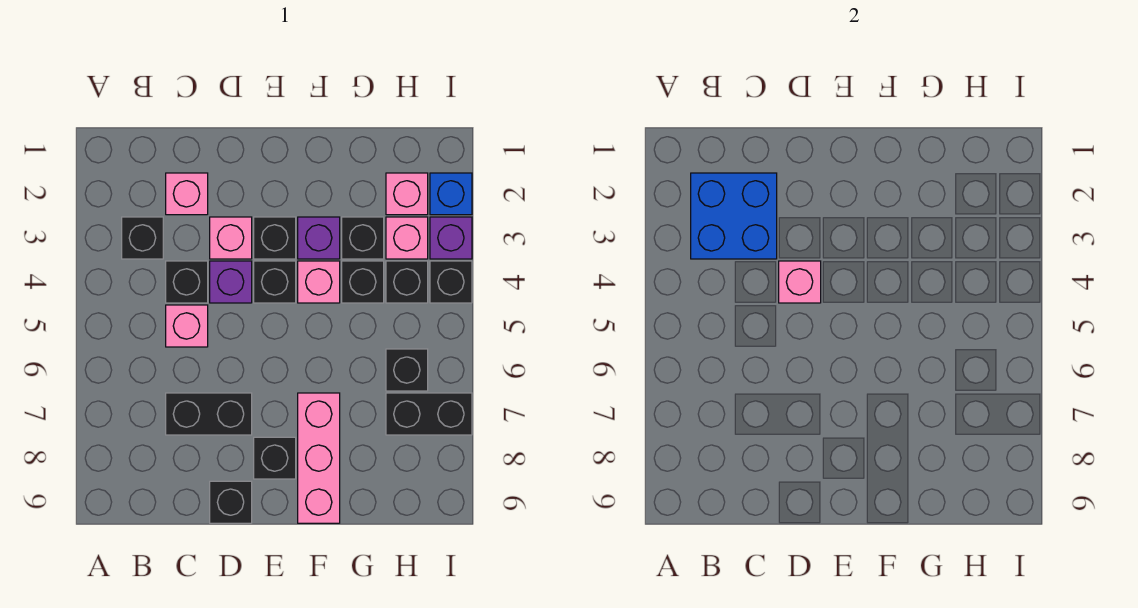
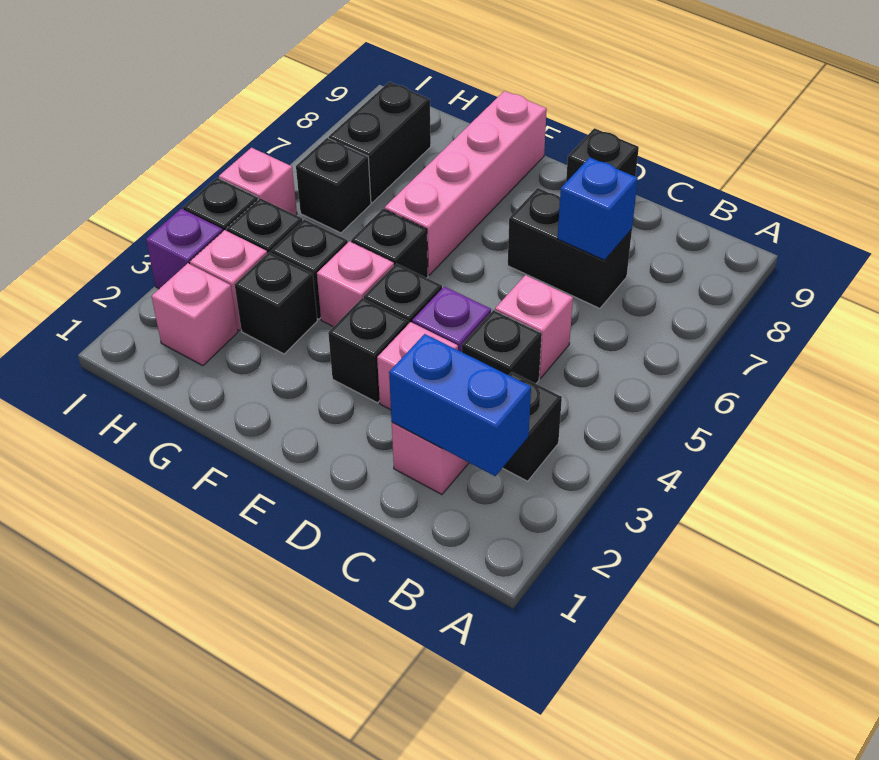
blue brick B2:C3 level 2 -> blue brick B2:C2 level 2
pink brick D4 level 2 -> pink brick I5 level 1
black brick E8 level 1 -> black brick F5 level 1
purple brick F3 level 1 -> none
pink brick F7:F9 level 1 -> pink brick F6:F9 level 1
black brick H7:I7 level 1 -> black brick H7:H8 level 1
blue brick I2 level 1 -> blue brick C7 level 2

